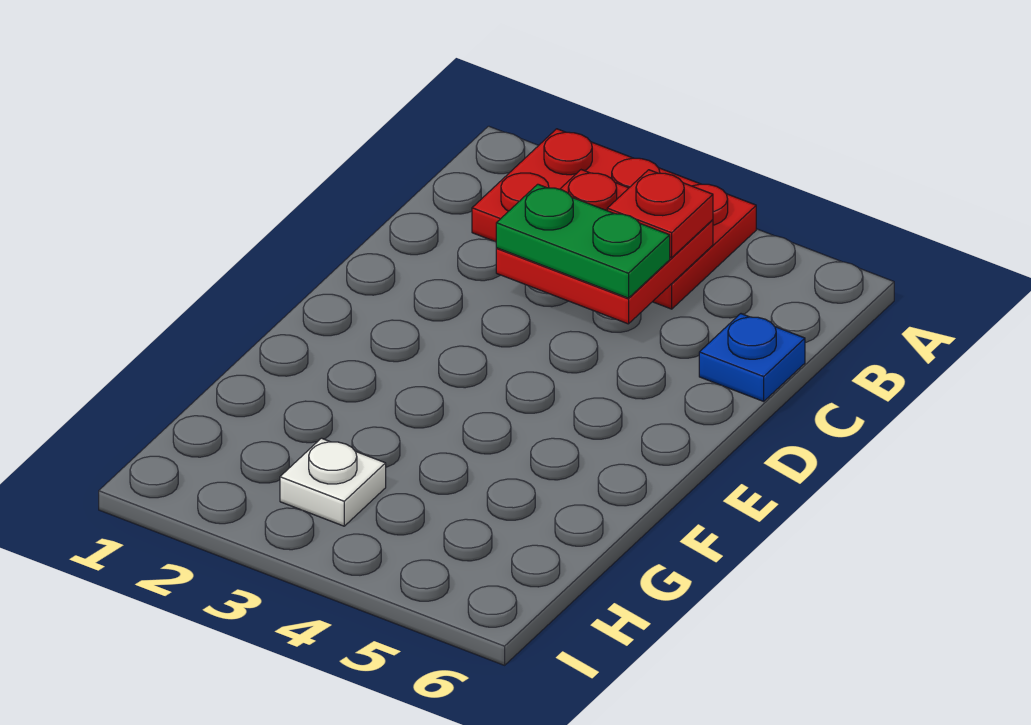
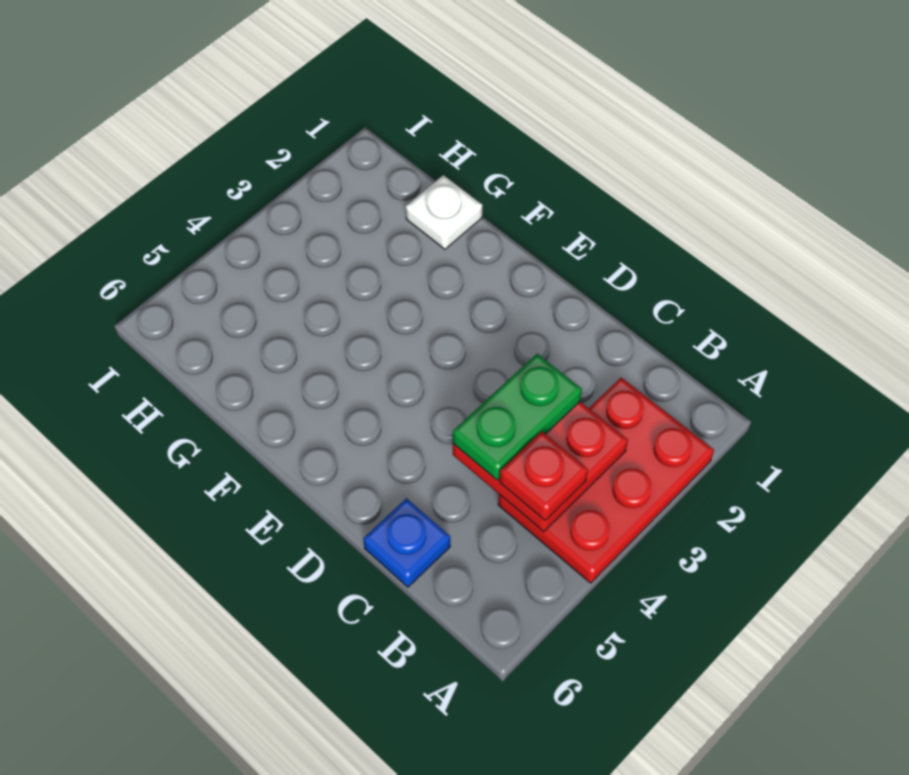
white plate H3 level 1 -> white plate G1 level 1

